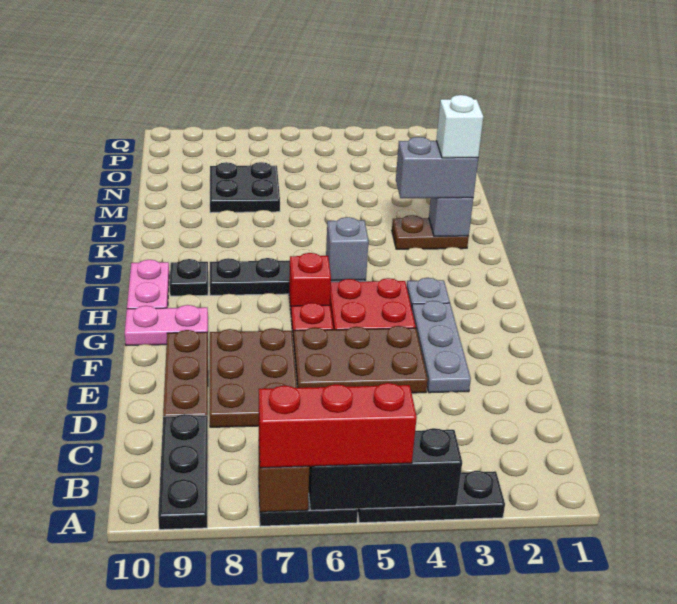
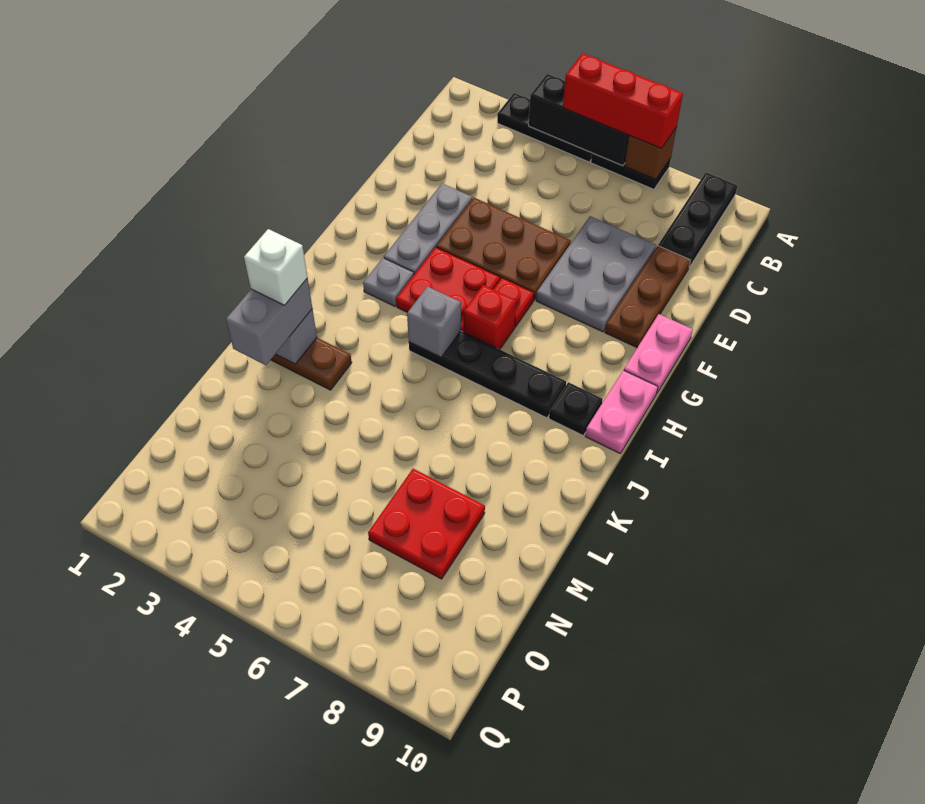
brown plate D7:F8 level 1 -> grey plate D7:F8 level 1
pink plate G9:G10 level 1 -> pink plate F10:G10 level 1
grey brick K2:K3 level 3 -> grey brick K2:L2 level 3
black plate M7:N8 level 1 -> red plate M7:N8 level 1

